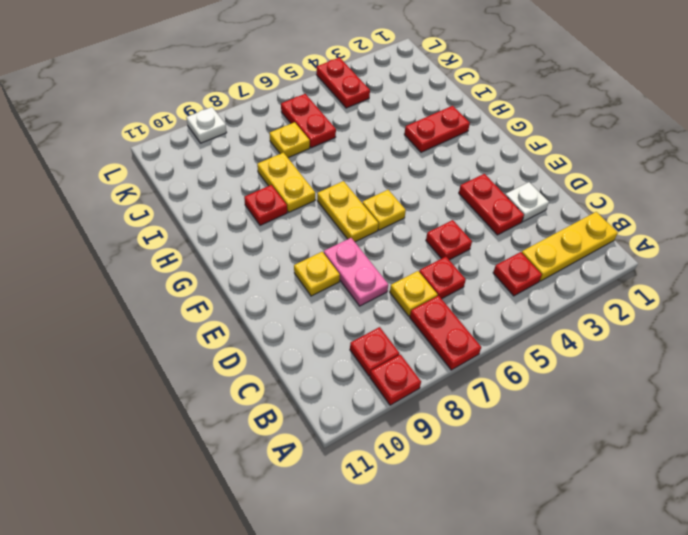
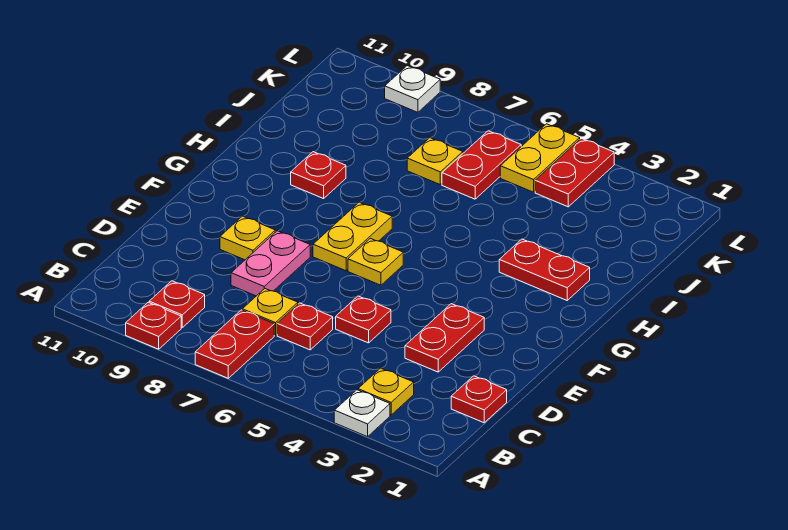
yellow plate B1:B3 level 1 -> yellow plate B3 level 1
red plate B4 level 1 -> red plate C1 level 1
white plate D2 level 1 -> white plate A3 level 1
yellow plate H8:I8 level 1 -> yellow plate K5:L5 level 1

